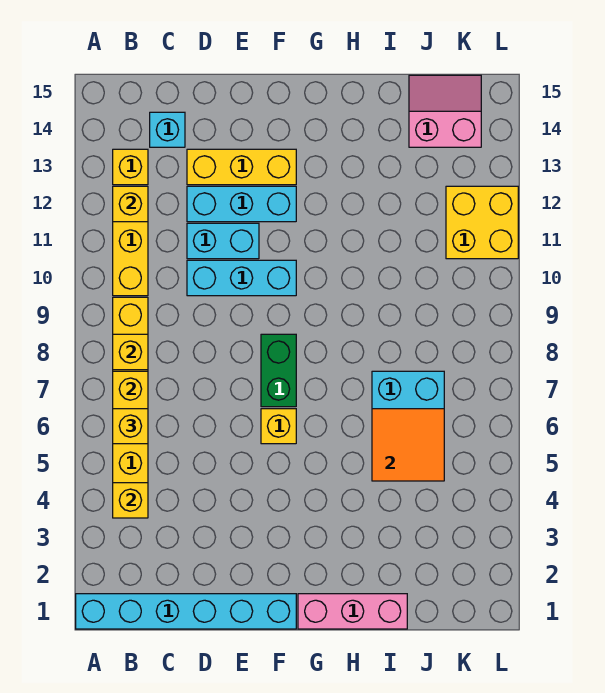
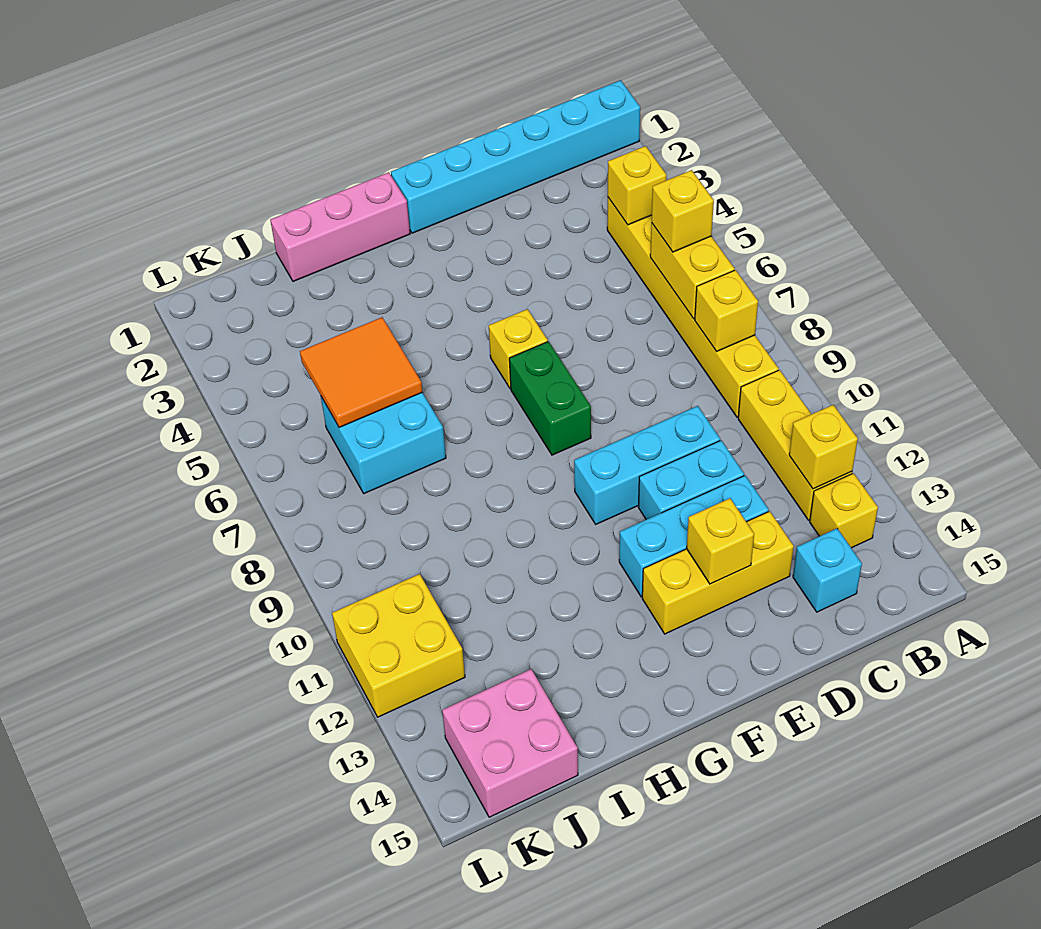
none -> yellow brick E13 level 2
pink slope J14:K15 level 1 top 14 -> pink brick J14:K15 level 1

